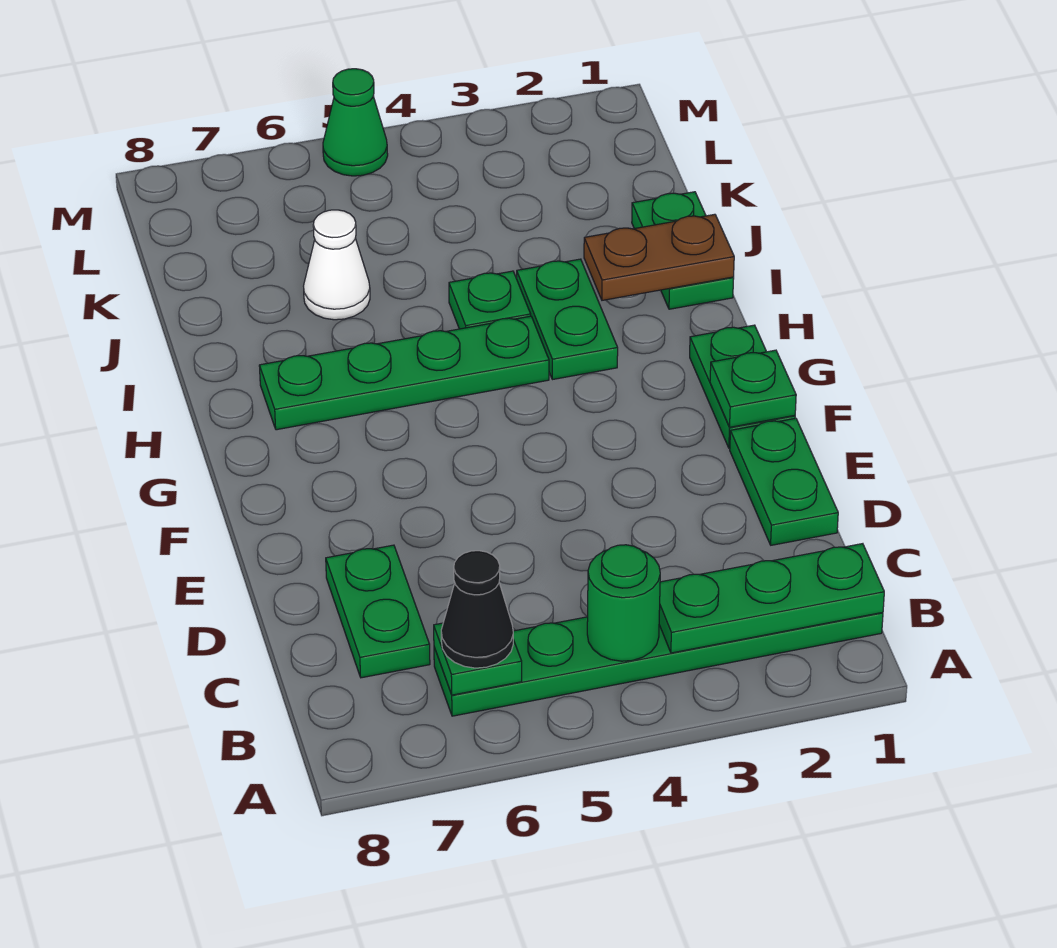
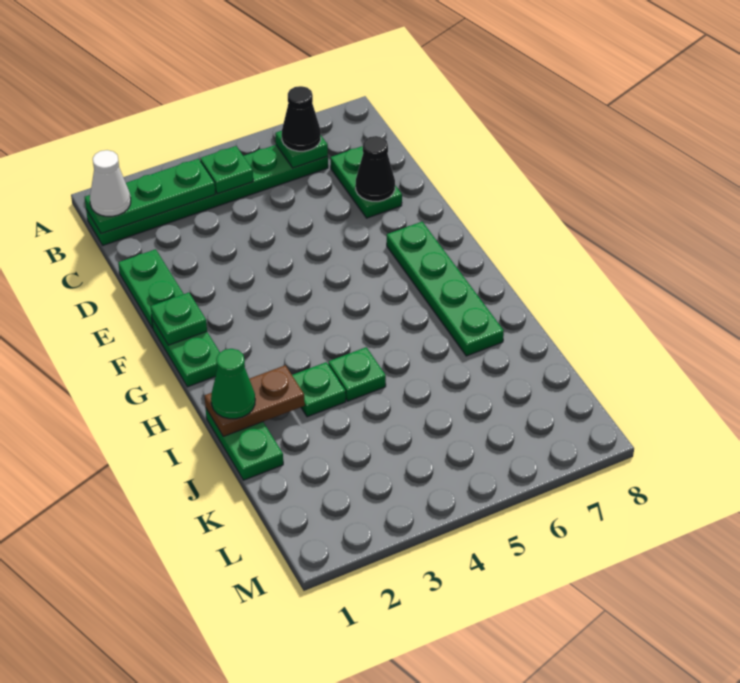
green round brick B4 level 2 -> green plate B4 level 2
none -> black cone D7 level 2
green plate H3:I3 level 1 -> green plate I3 level 1
green plate H4:H7 level 1 -> green plate F7:I7 level 1
white cone J6 level 1 -> white cone B1 level 3
green cone M5 level 1 -> green cone I1 level 3

